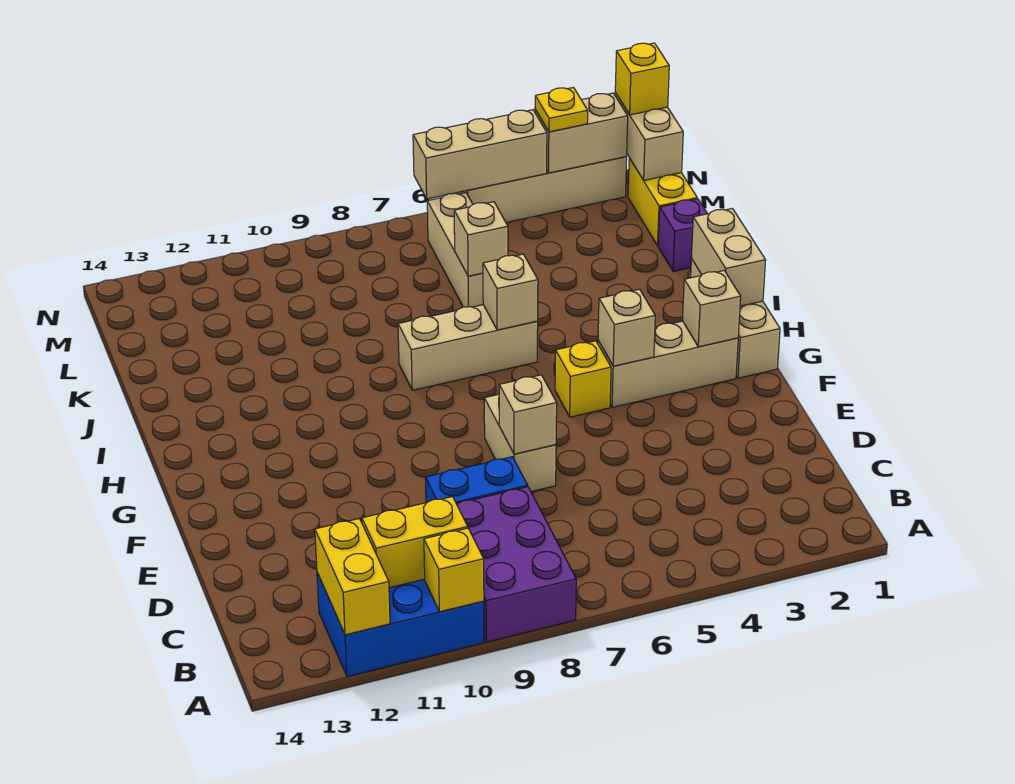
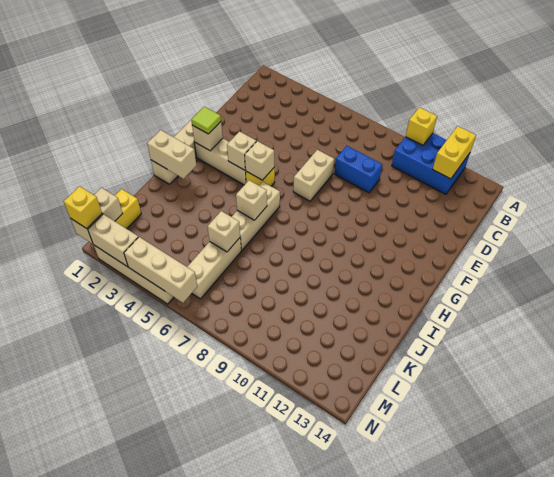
purple brick A8:C9 level 1 -> none
yellow brick B10:B11 level 2 -> none
tan brick E7 level 2 -> tan brick G5 level 2
none -> lime tile G2 level 3
tan brick H1:I1 level 2 -> tan brick I1:I2 level 2
tan brick I6:I8 level 1 -> tan brick H6:J6 level 1
purple brick K1 level 1 -> none
yellow plate N3 level 3 -> none

